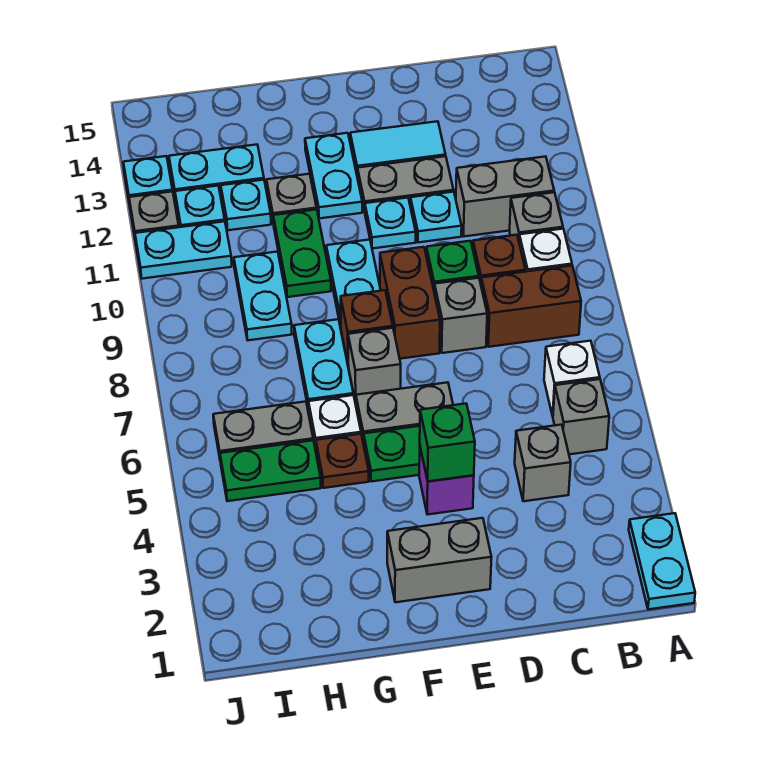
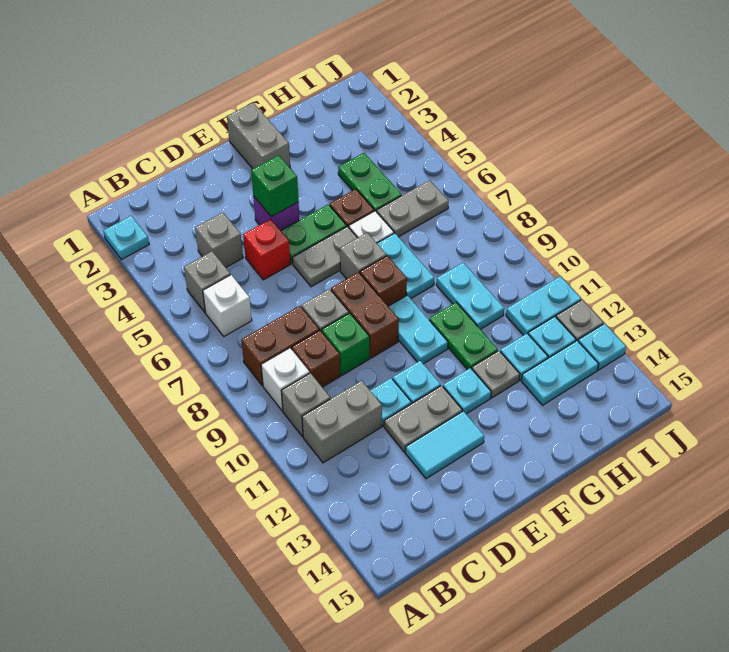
cyan plate A1:A2 level 1 -> cyan plate A2 level 1
none -> red brick D5 level 1
grey brick E2:F2 level 1 -> grey brick F1:F2 level 1
cyan plate F12:F13 level 1 -> cyan plate F12 level 1
green plate H5:I5 level 1 -> green plate H4:H5 level 1

